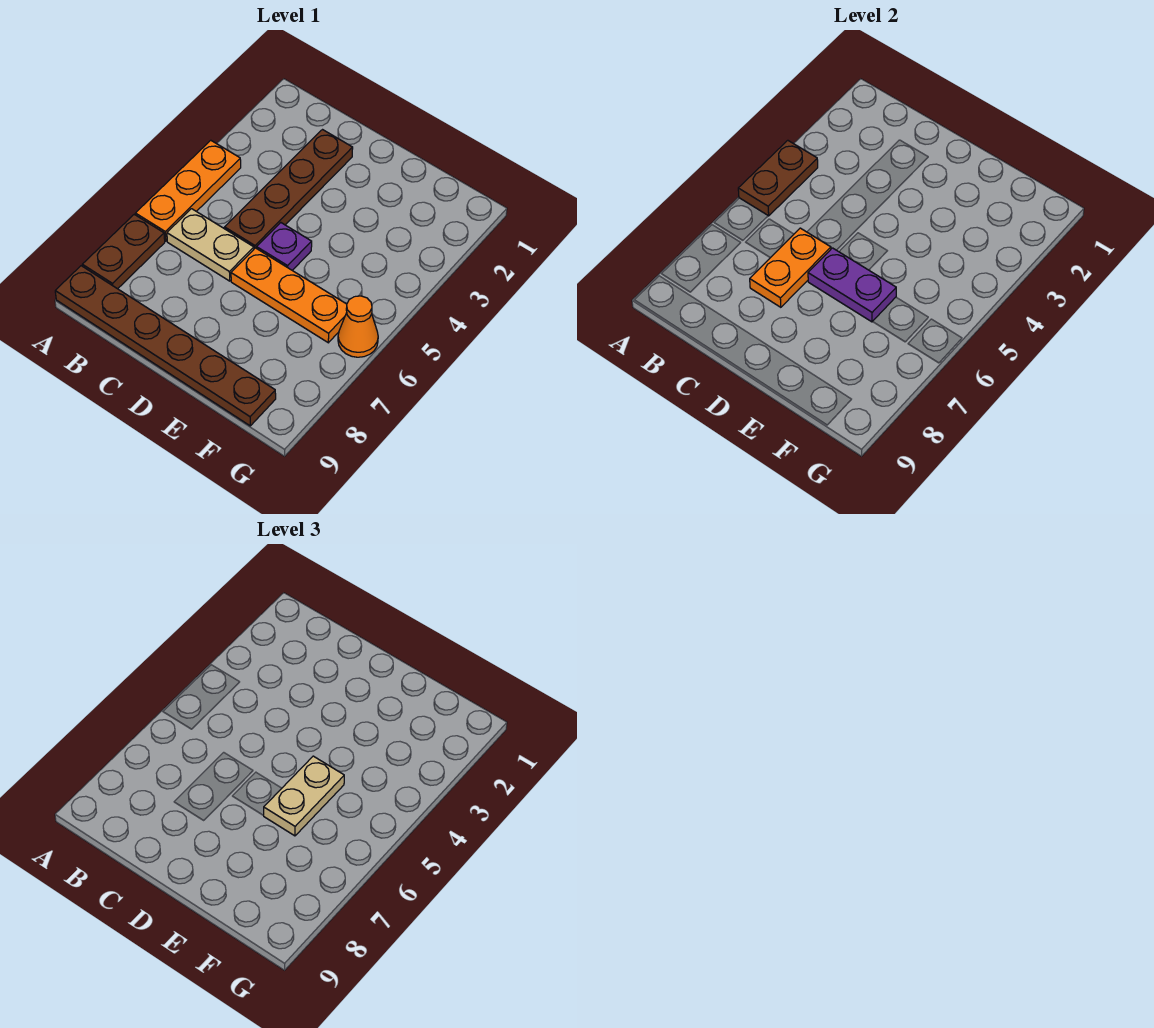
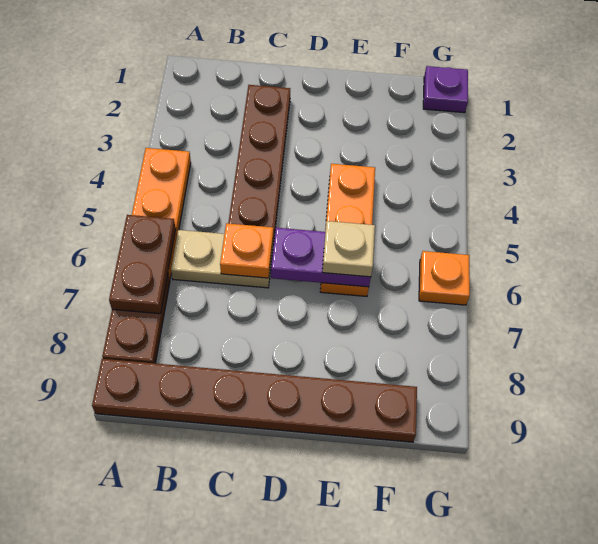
brown plate A4:A5 level 2 -> brown plate A6:A7 level 2
orange plate C6:C7 level 2 -> orange plate C6 level 2
purple plate D5 level 1 -> purple plate G1 level 1
orange plate D6:F6 level 1 -> orange plate E4:E6 level 1
tan plate E5:E6 level 3 -> tan plate E6 level 3
orange cone G6 level 1 -> orange plate G6 level 1

